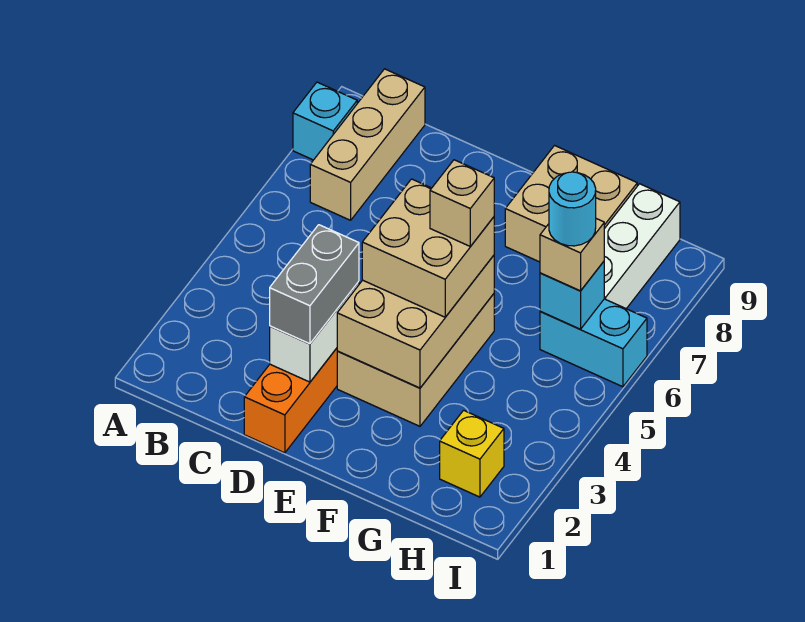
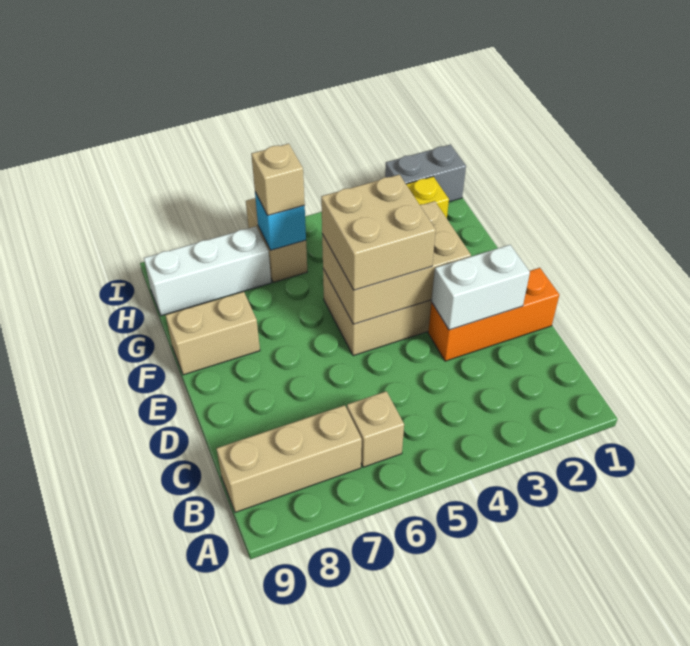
cyan brick A8 level 1 -> none
grey brick D2:D3 level 3 -> grey brick I1:I2 level 1
tan brick F5 level 4 -> tan brick B6 level 1
tan brick F8:G9 level 1 -> tan brick F8:F9 level 1
cyan brick H6:I6 level 1 -> tan brick H6:I6 level 1
cyan round brick H6 level 4 -> none

